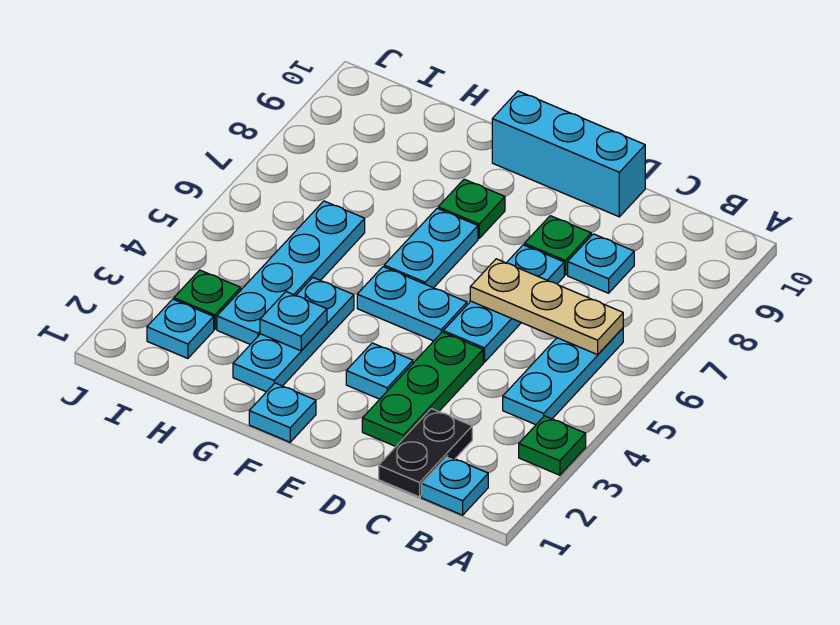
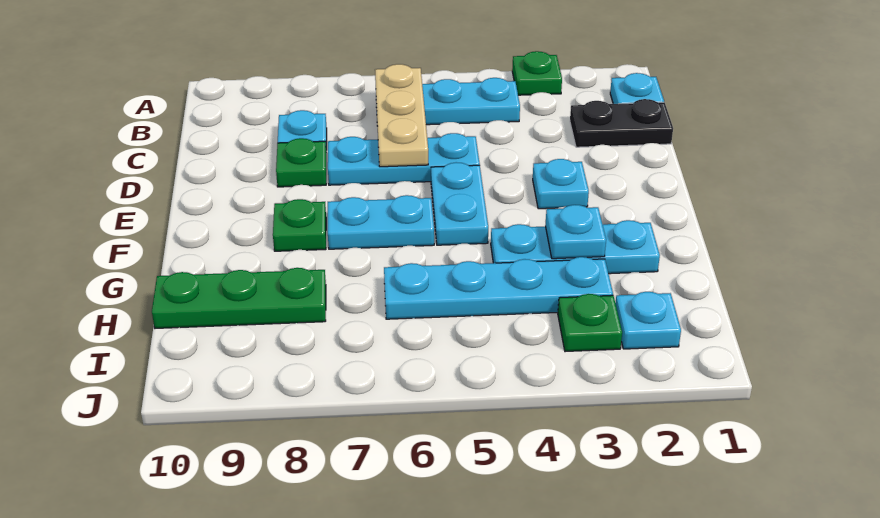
green plate D2:D4 level 1 -> green plate H8:H10 level 1
cyan brick D10:F10 level 1 -> none
cyan plate F1 level 1 -> none

